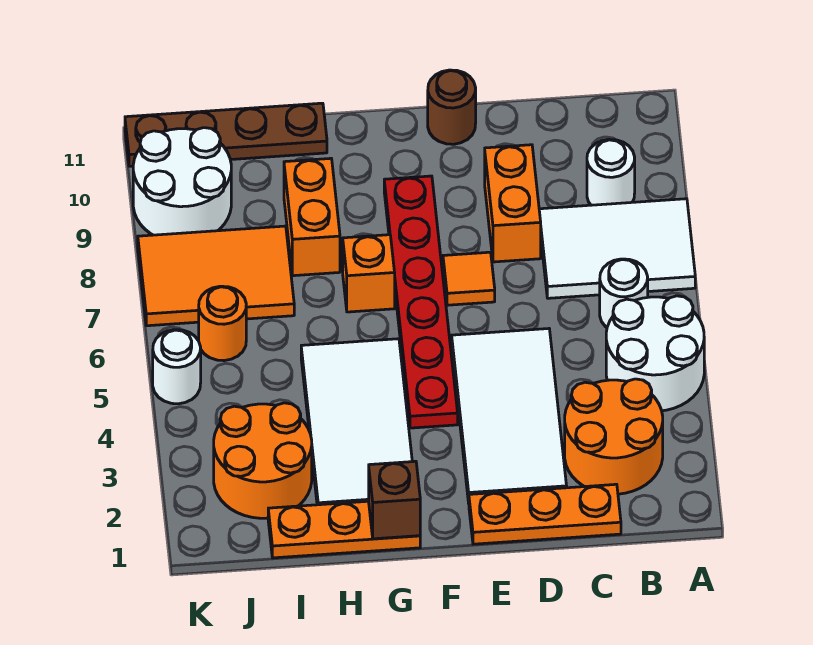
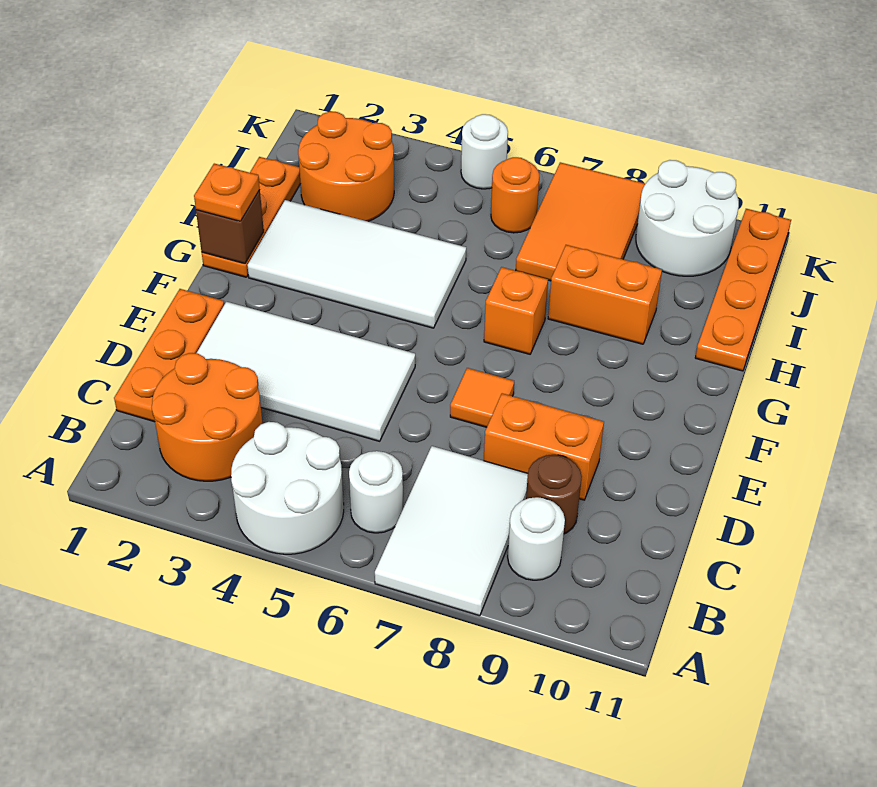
brown round brick E11 level 1 -> brown round brick C9 level 1
red plate F4:F9 level 1 -> none
none -> orange plate G1 level 3
brown plate H11:K11 level 1 -> orange plate H11:K11 level 1

